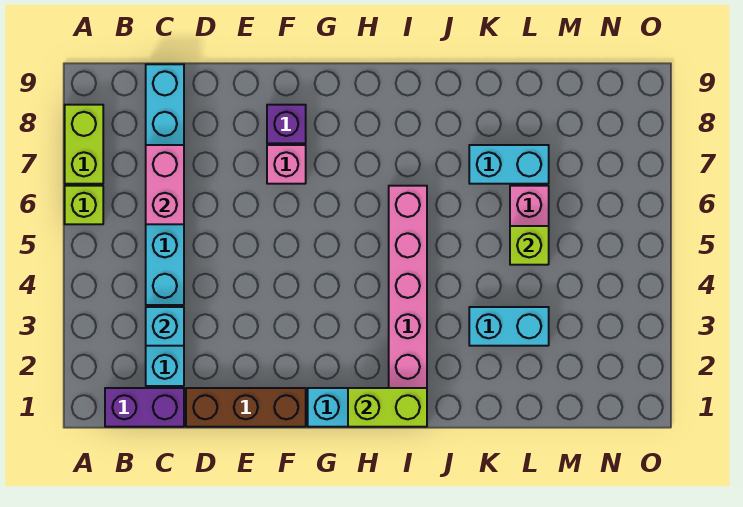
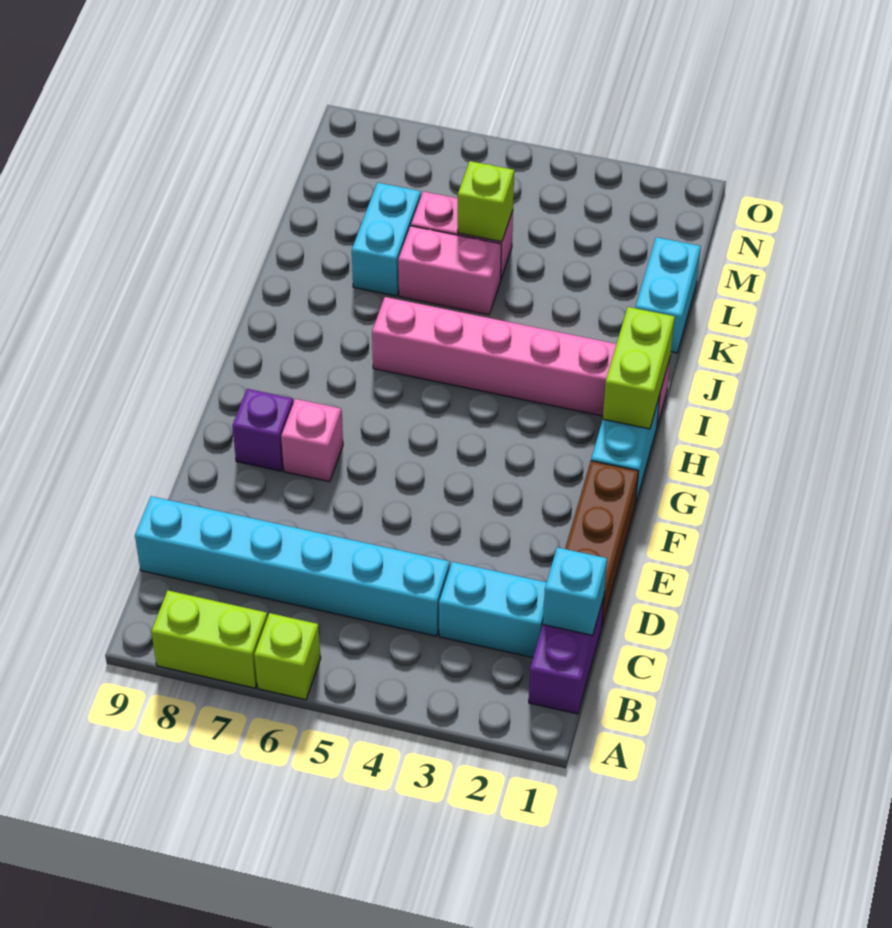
cyan brick C3 level 2 -> cyan brick C1 level 2
pink brick C6:C7 level 2 -> pink brick K5:K6 level 1
cyan brick K3:L3 level 1 -> cyan brick K1:L1 level 1

